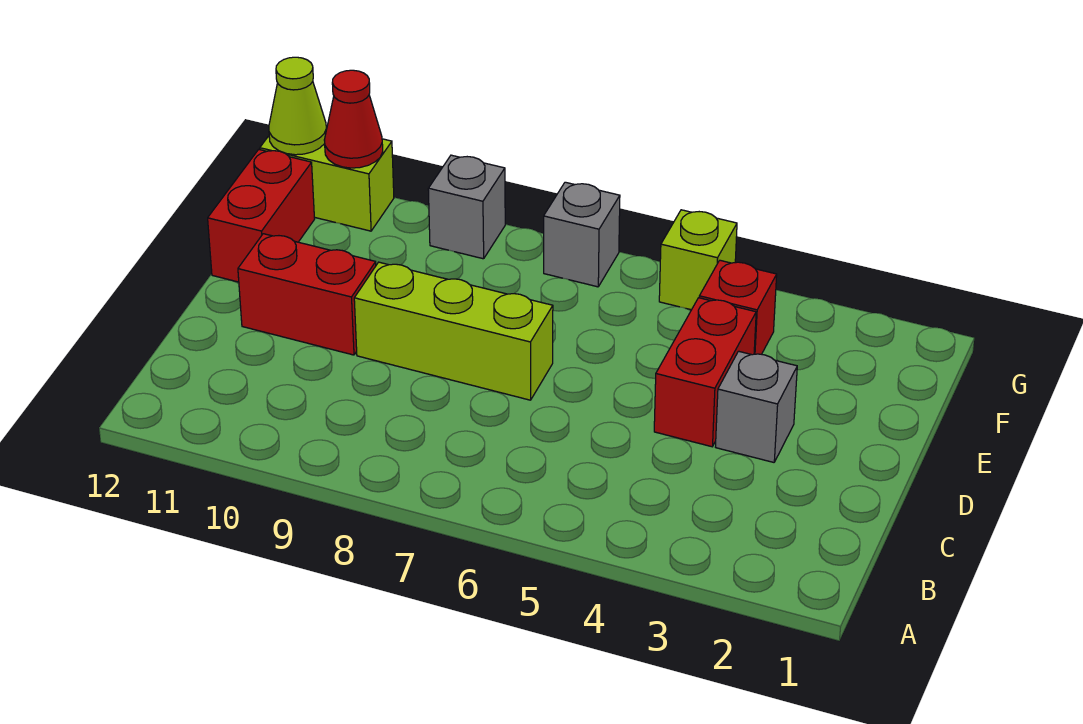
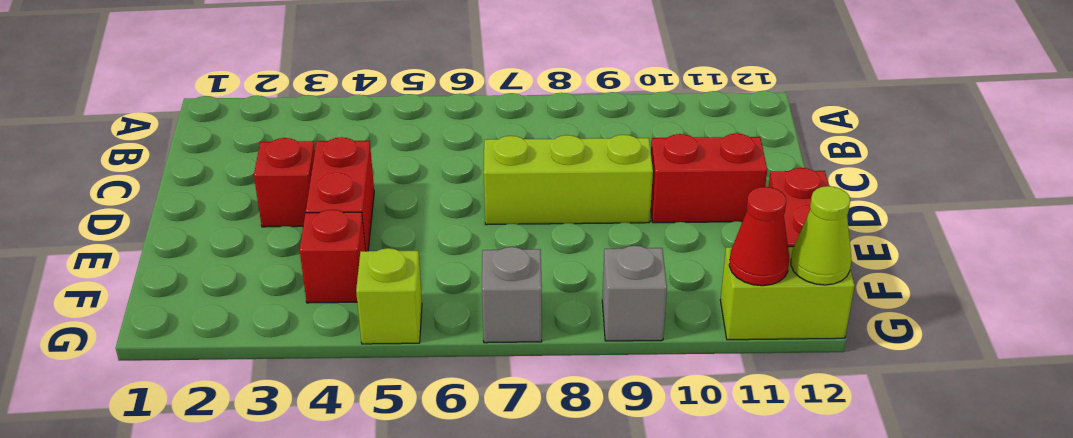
grey brick D3 level 1 -> red brick D3 level 1

